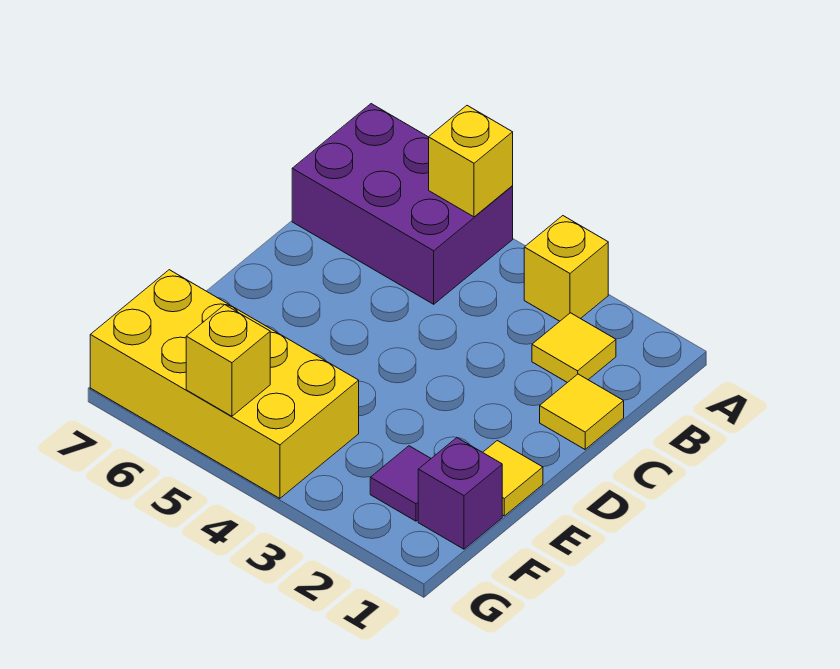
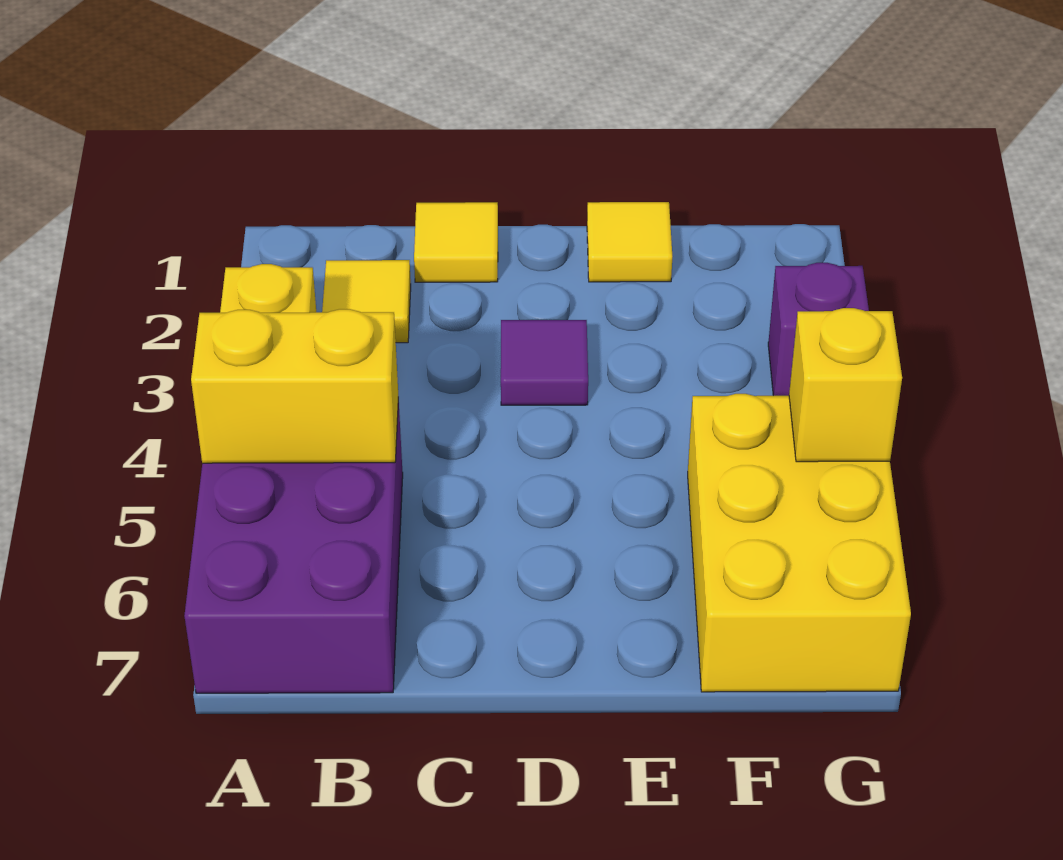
yellow brick A5 level 2 -> yellow brick A5:B5 level 2
purple brick F1 level 1 -> purple brick G3 level 1
purple tile F2 level 1 -> purple tile D3 level 1
yellow brick F4:G7 level 1 -> yellow brick F5:G7 level 1

